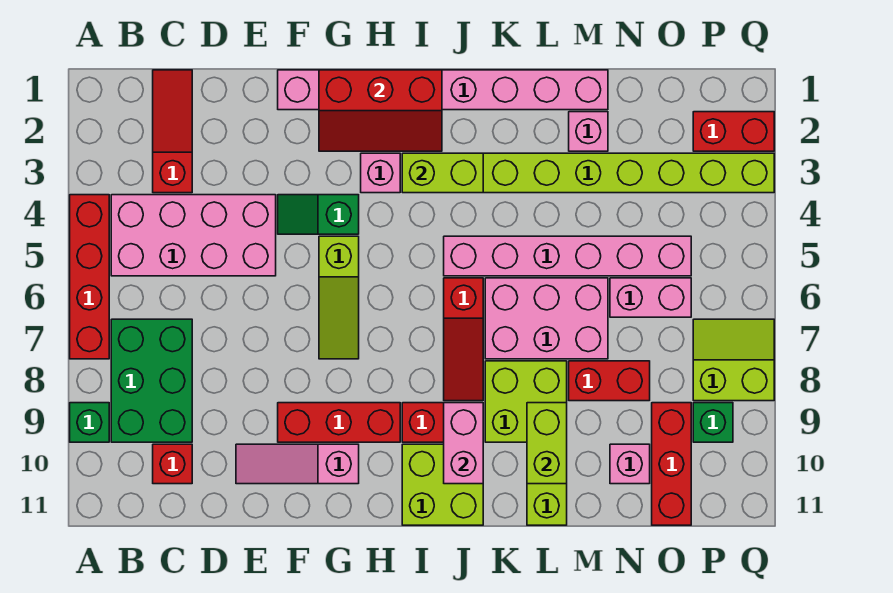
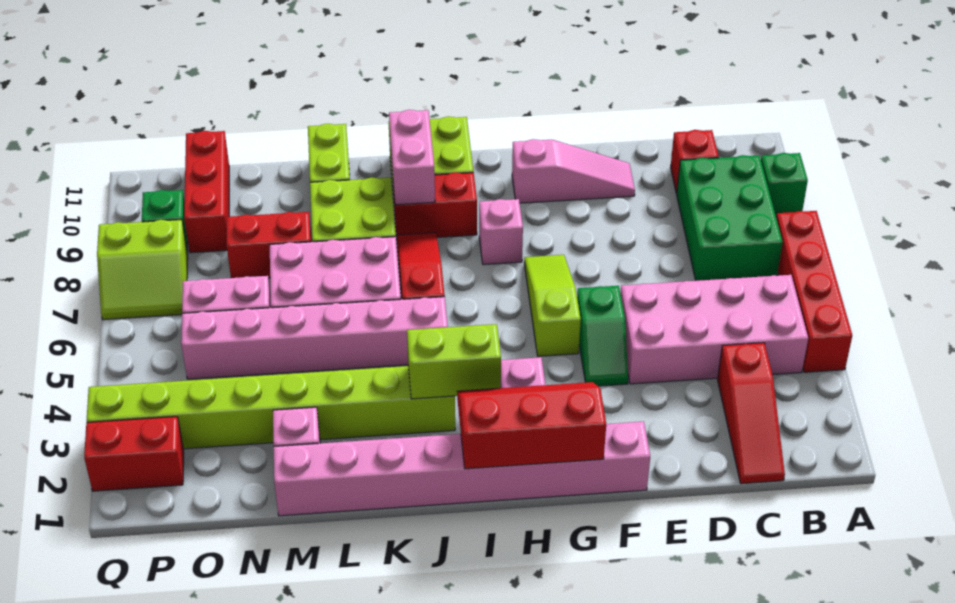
green slope F4:G4 level 1 top G -> green slope F4:F5 level 1 top 5
red brick F9:H9 level 1 -> none
lime brick L9:L10 level 2 -> none
pink brick N10 level 1 -> pink brick H8 level 1

